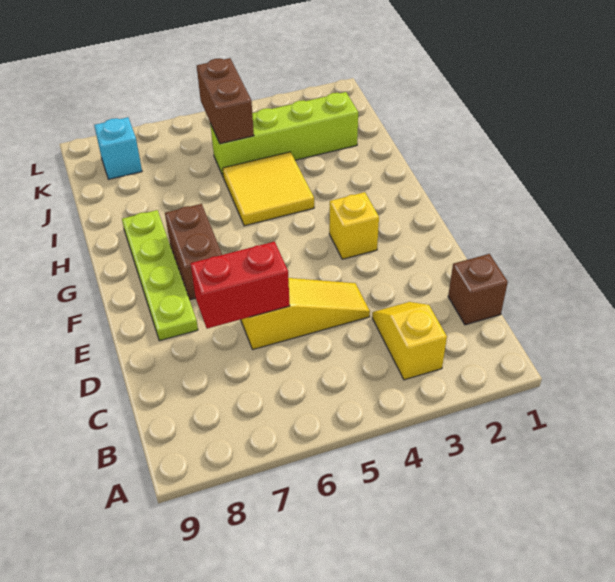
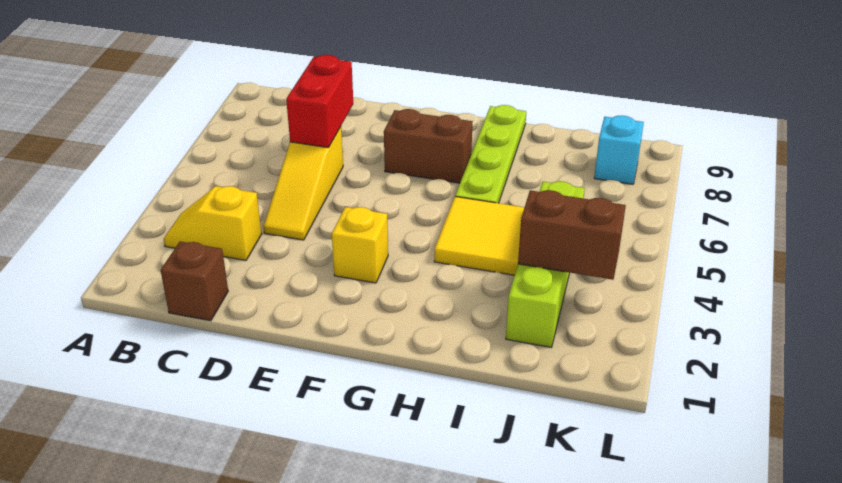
yellow slope B3:C3 level 1 top B -> yellow slope B3:C3 level 1 top C
lime plate E8:H8 level 1 -> lime plate H6:H9 level 1
brown brick J5:K5 level 2 -> brown brick J3:K3 level 2

